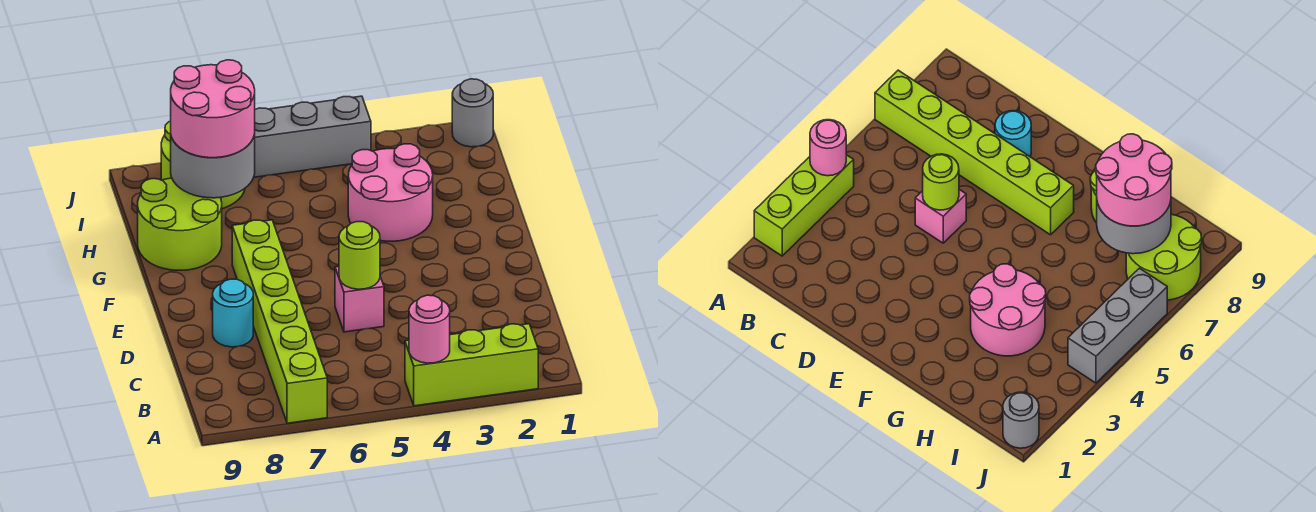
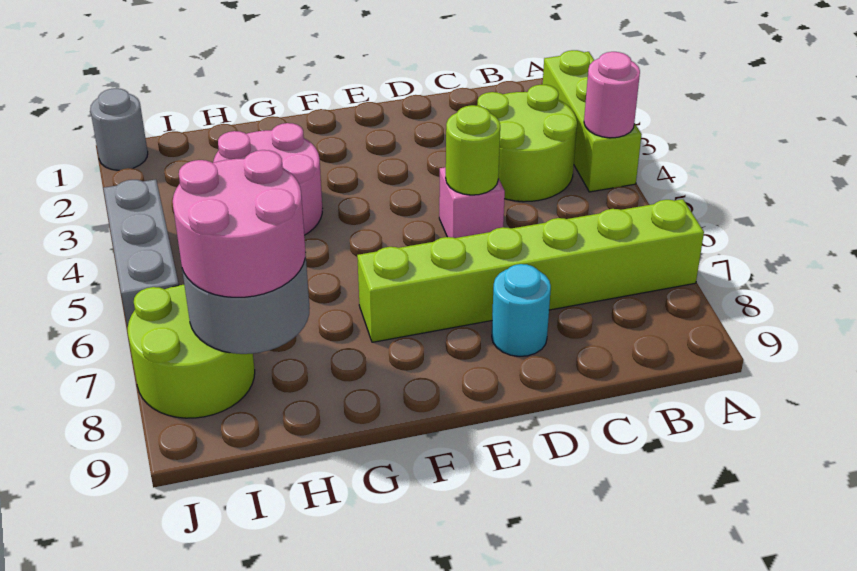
lime round brick G8:H9 level 1 -> lime round brick B3:C4 level 1

